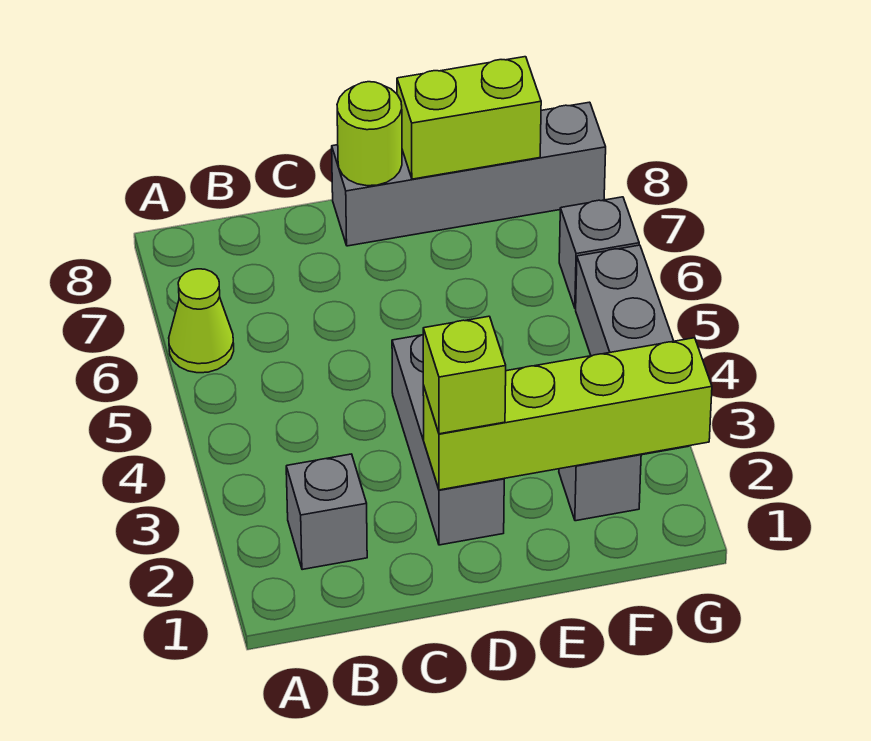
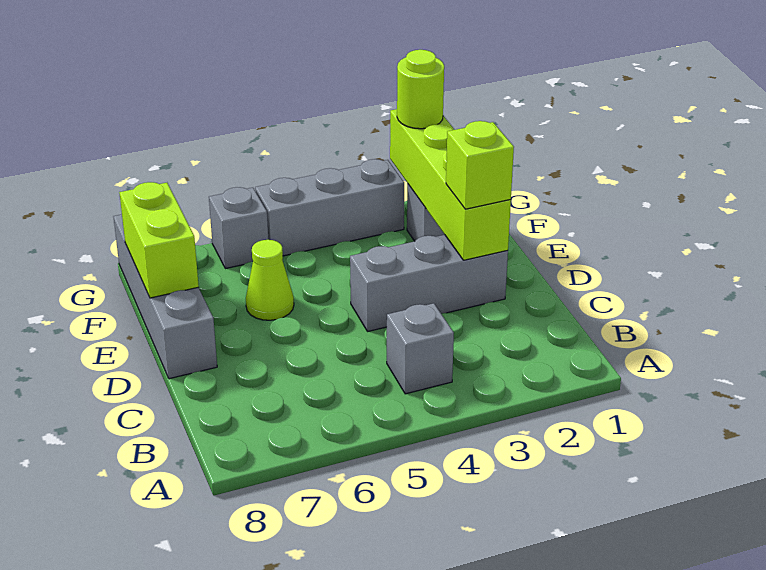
lime cone A6 level 1 -> lime cone E6 level 1
grey brick B2 level 1 -> grey brick B4 level 1
lime round brick D8 level 2 -> lime round brick G2 level 3

